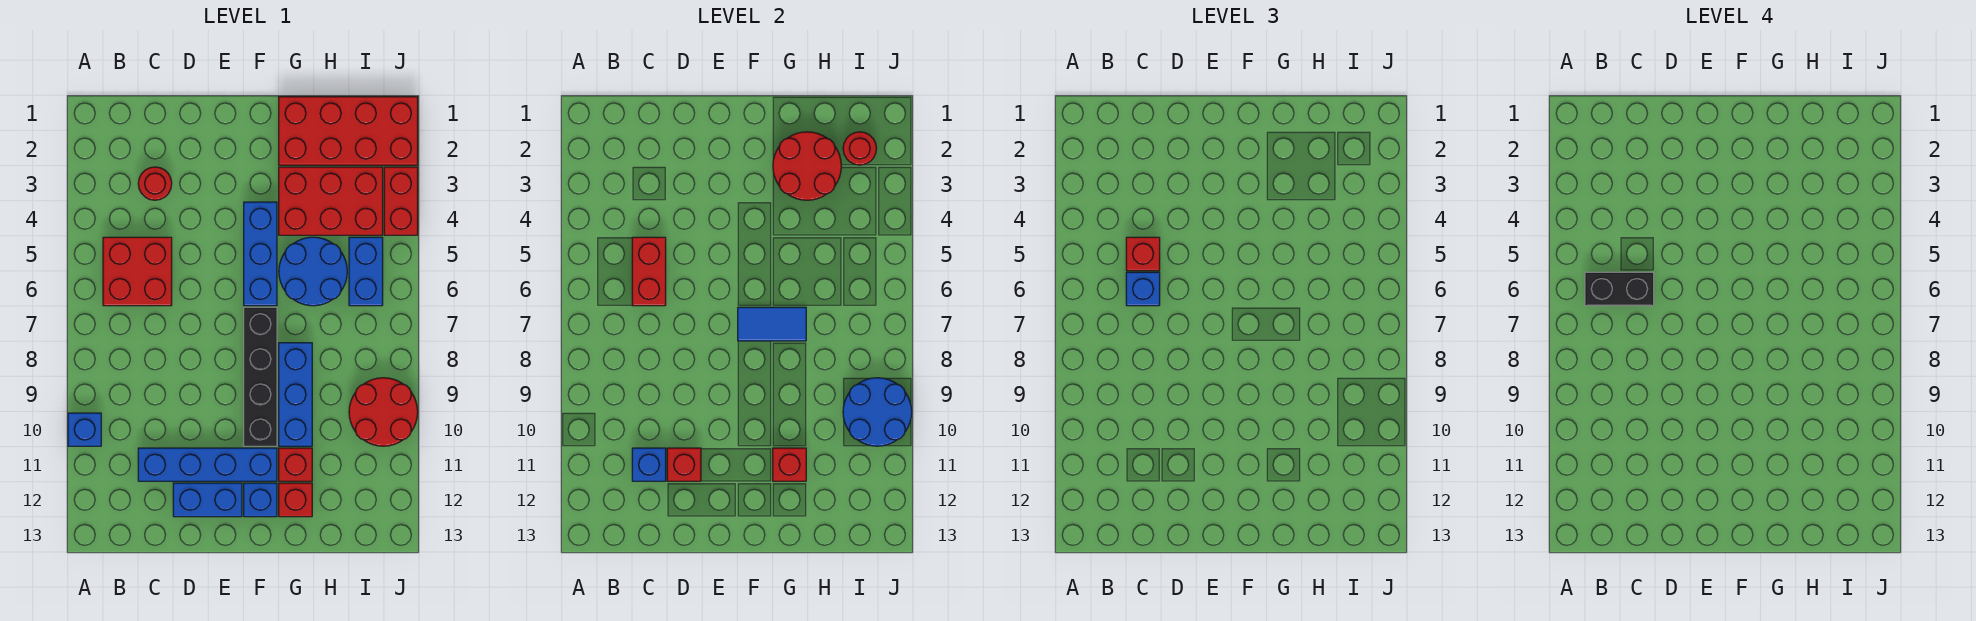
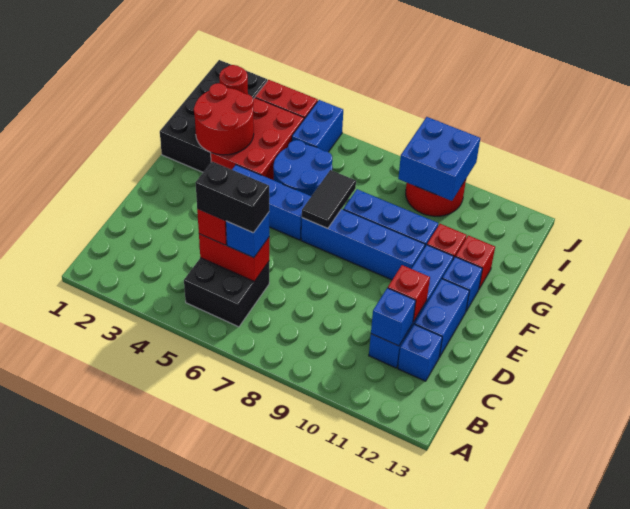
blue brick A10 level 1 -> blue brick C12 level 1
red brick B5:C6 level 1 -> black brick B5:C6 level 1
black brick B6:C6 level 4 -> black brick C5:C6 level 4
red round brick C3 level 1 -> none
black brick F7:F10 level 1 -> blue brick F7:F10 level 1
blue tile F7:G7 level 2 -> black tile F7:G7 level 2
red brick G1:J2 level 1 -> black brick G1:J2 level 1
red brick G11 level 2 -> none
blue brick I5:I6 level 1 -> blue brick I5:J5 level 1
blue round brick I9:J10 level 2 -> blue brick I9:J10 level 2

